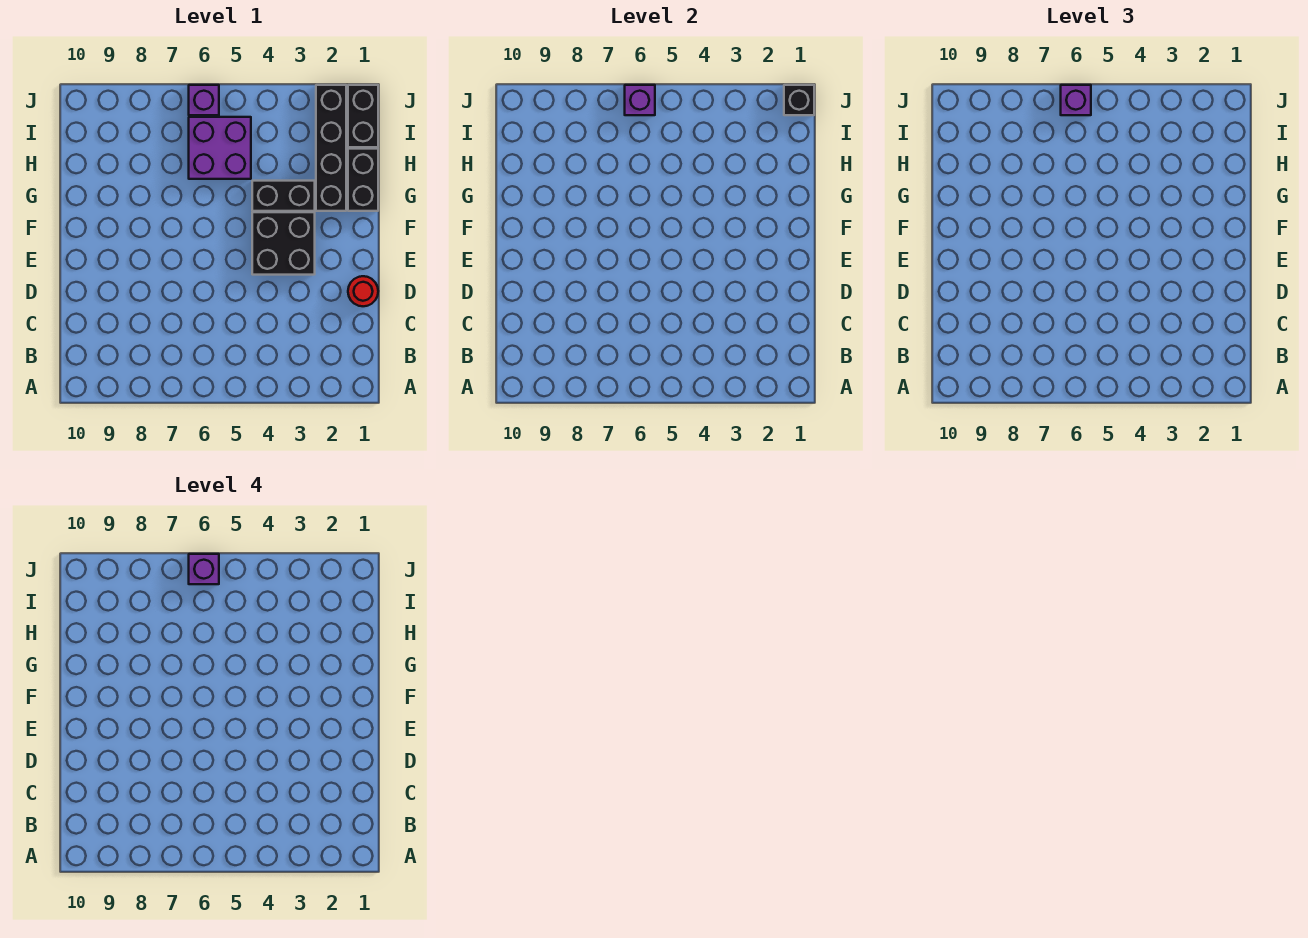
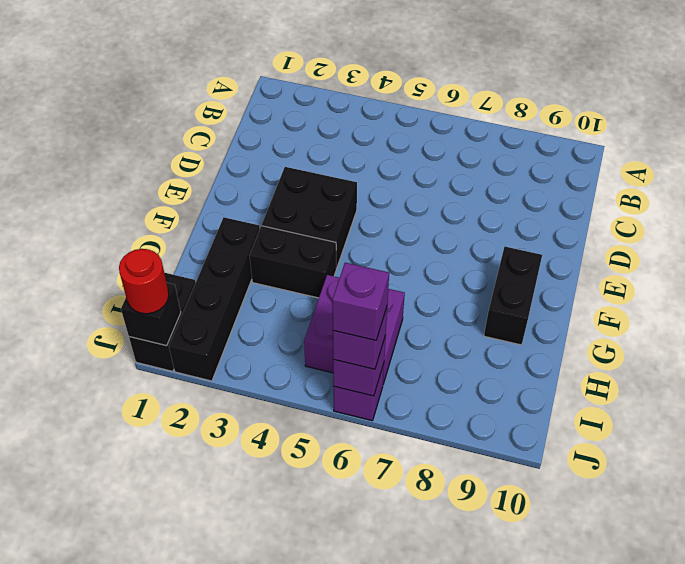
red round brick D1 level 1 -> red round brick J1 level 3
black brick G1:H1 level 1 -> black brick F9:G9 level 1

